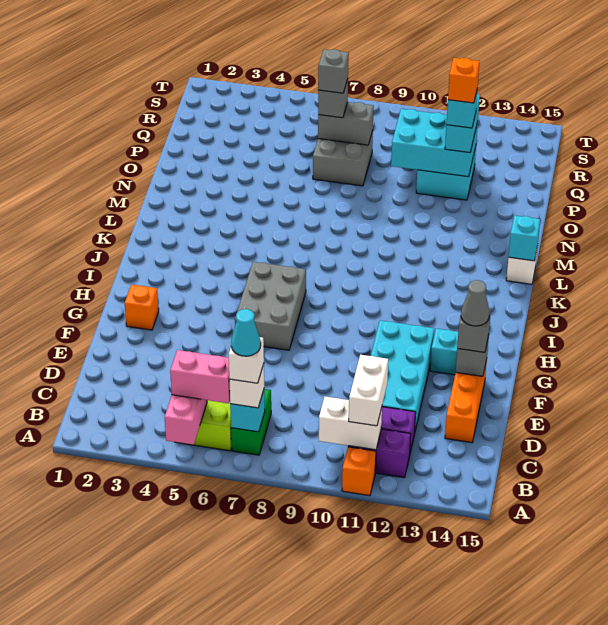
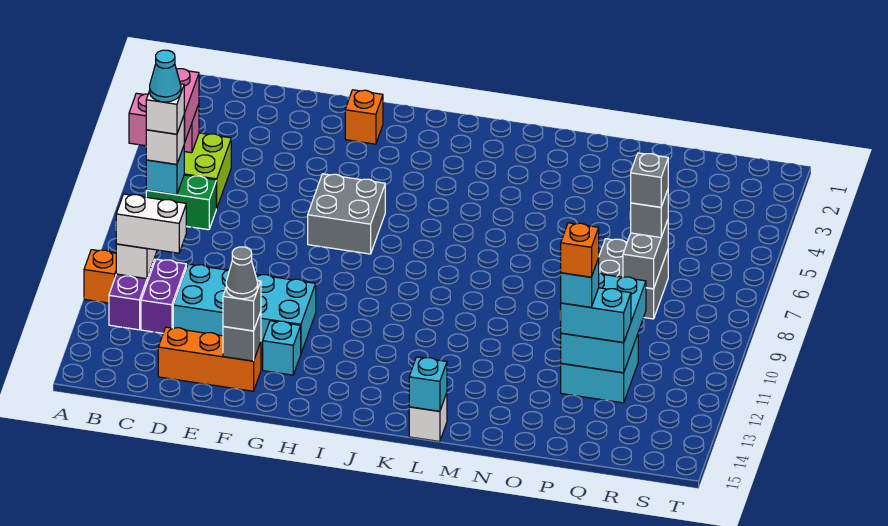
grey brick G6:I7 level 1 -> grey brick G6:H7 level 1

